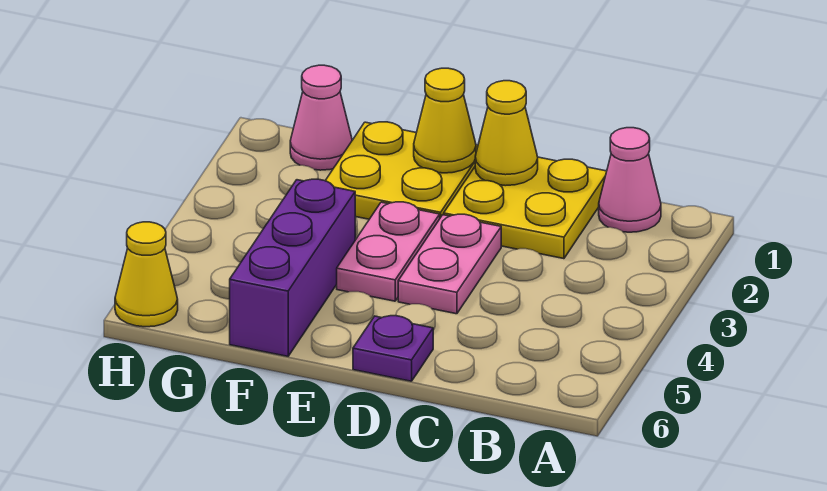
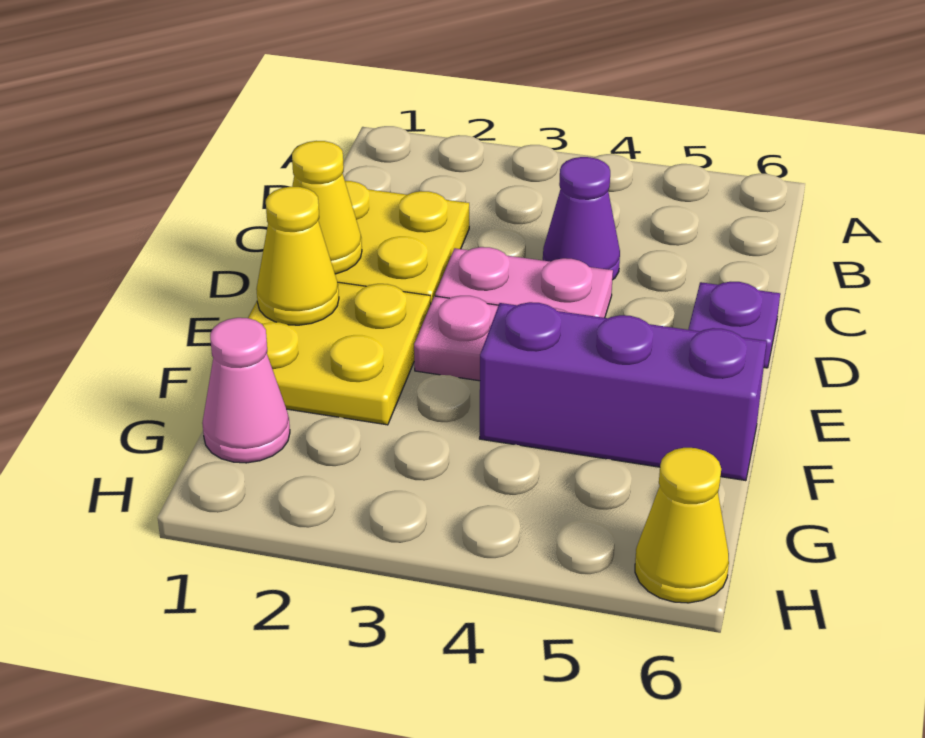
pink cone B1 level 1 -> none
none -> purple cone C4 level 1

